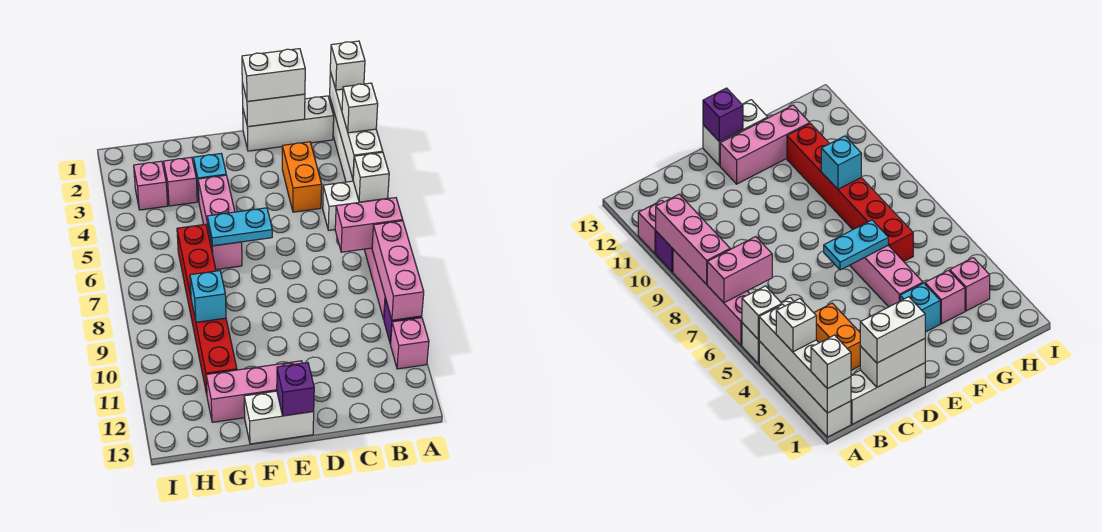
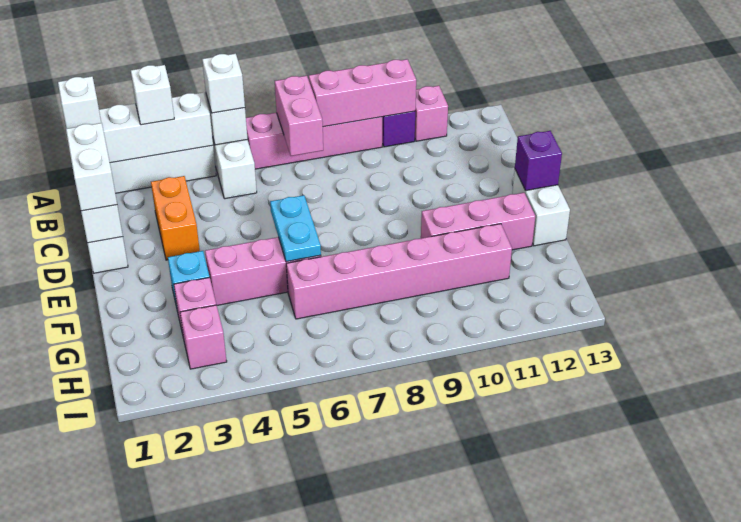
none -> white brick A5 level 3
orange brick C3:C4 level 1 -> orange brick C3:D3 level 1
pink brick E12:G12 level 1 -> pink brick F10:F12 level 1
red brick G6:G11 level 1 -> pink brick G6:G11 level 1
cyan brick G9 level 2 -> none

